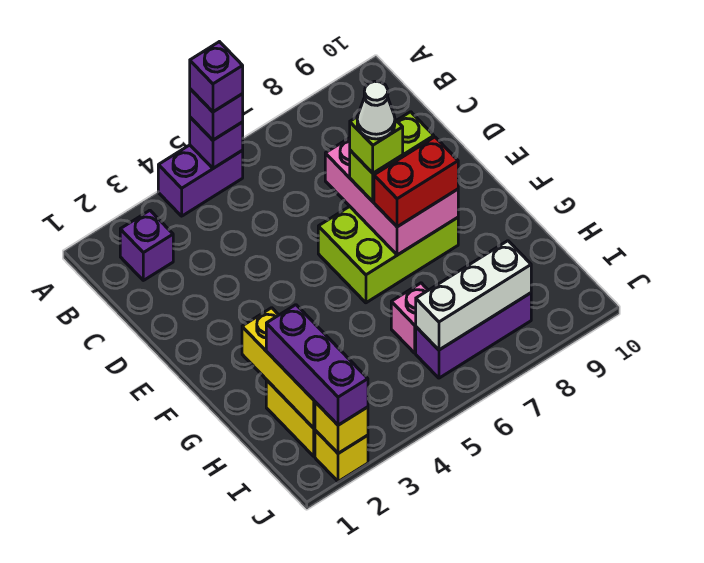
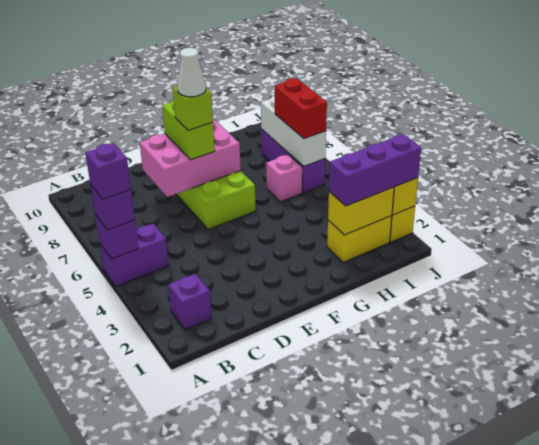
purple brick A4:A5 level 1 -> purple brick A5:B5 level 1
red brick F7:F8 level 3 -> red brick I6:I7 level 3
yellow brick G2:I2 level 2 -> yellow brick H2:I2 level 2

